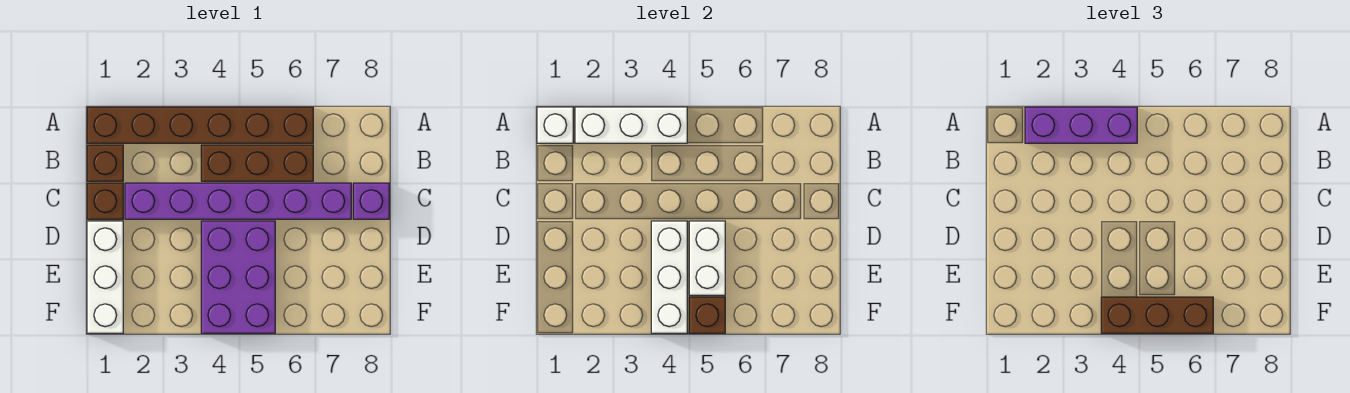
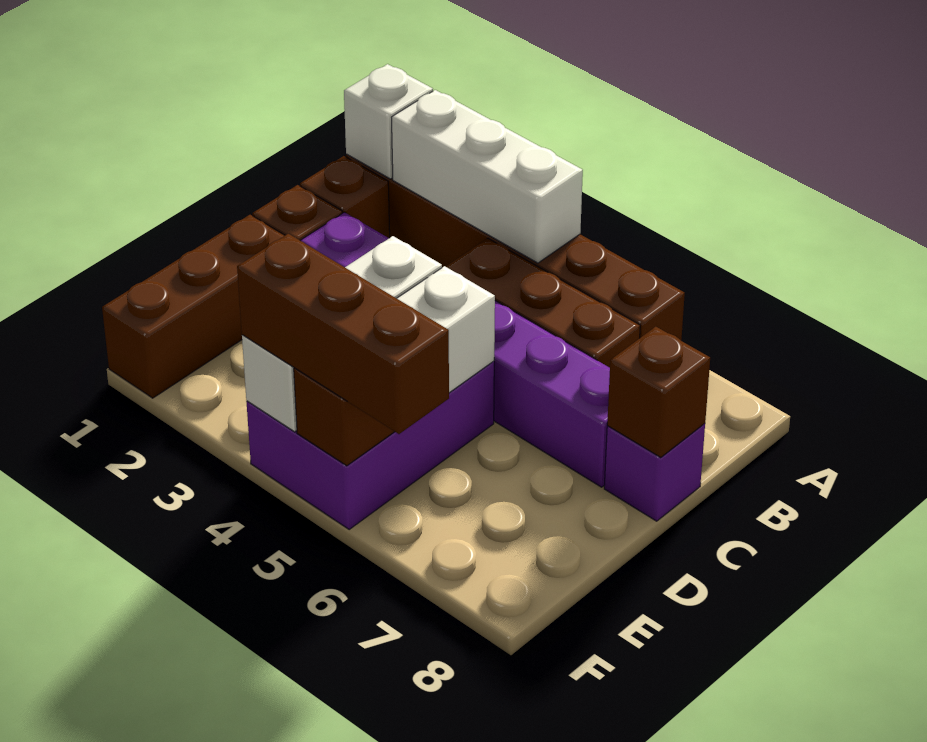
purple brick A2:A4 level 3 -> none
none -> brown brick C8 level 2
white brick D1:F1 level 1 -> brown brick D1:F1 level 1

